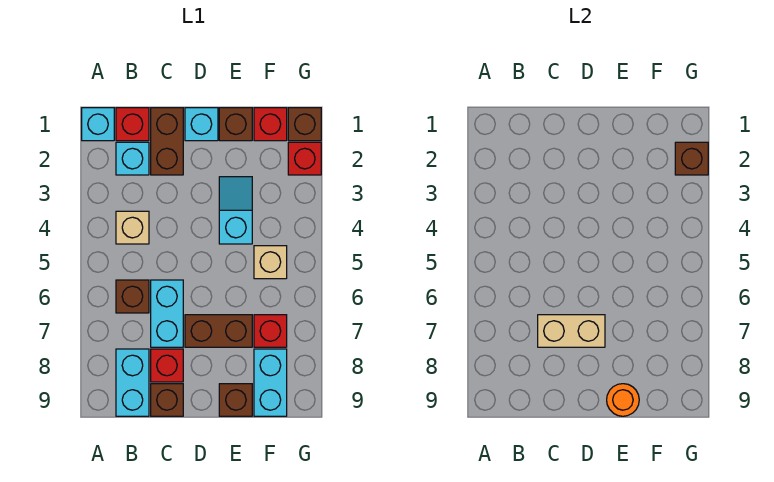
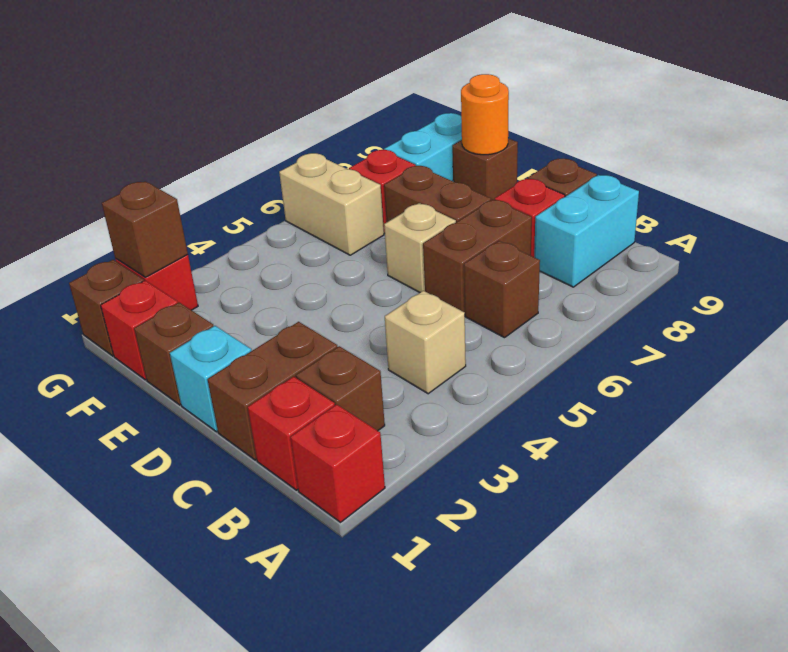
cyan brick A1 level 1 -> red brick A1 level 1
cyan brick B2 level 1 -> brown brick B2 level 1
cyan brick C6:C7 level 1 -> brown brick C6:C7 level 1
tan brick C7:D7 level 2 -> tan brick F6:G6 level 1
cyan slope E3:E4 level 1 top 4 -> none
tan brick F5 level 1 -> tan brick D6 level 1

